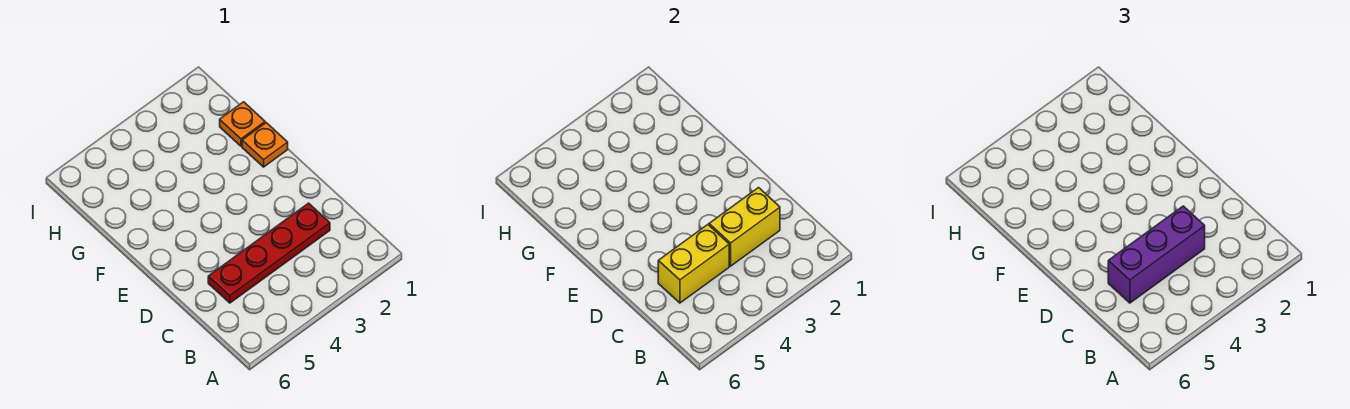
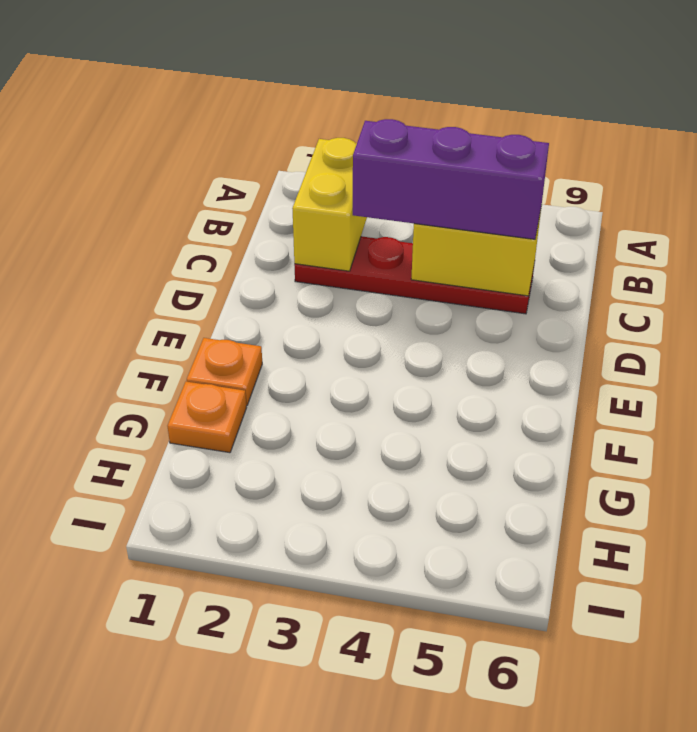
yellow brick C2:C3 level 2 -> yellow brick B2:C2 level 2

